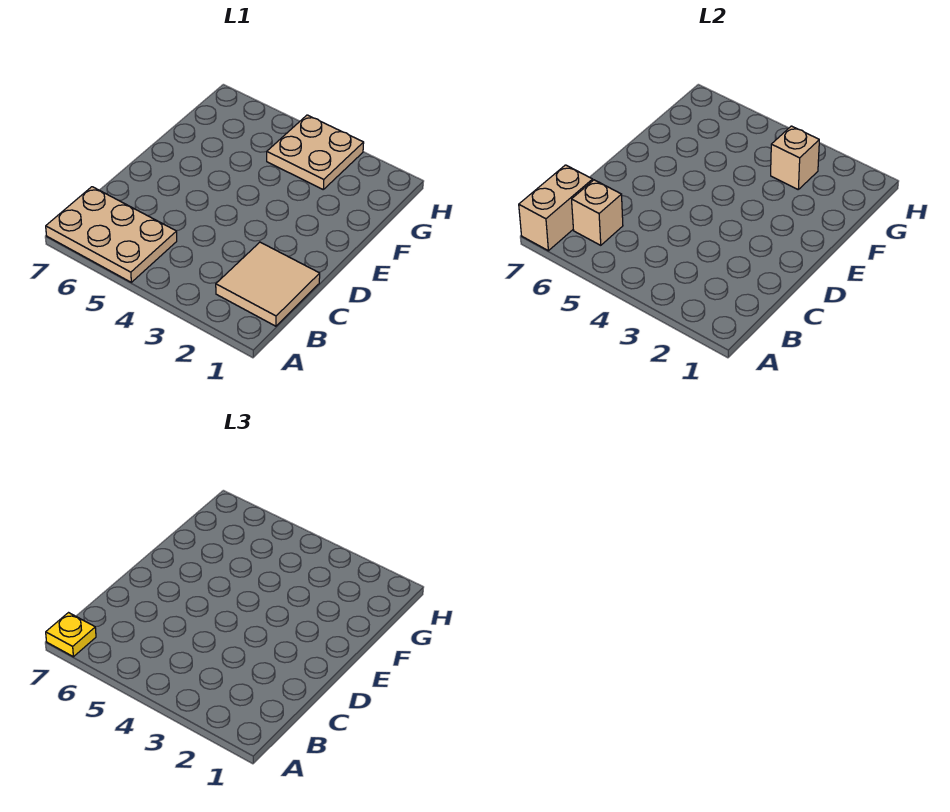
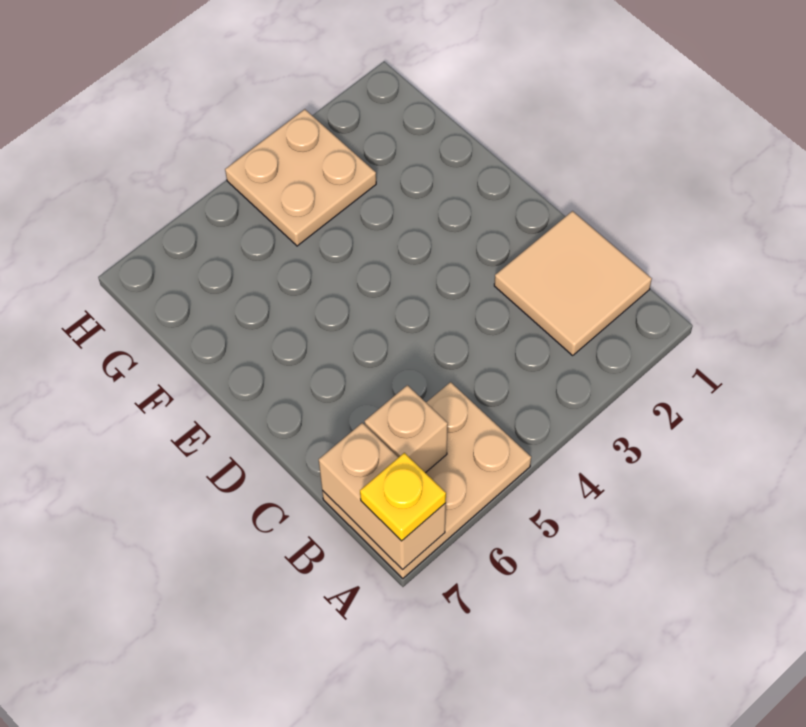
tan brick G3 level 2 -> none

